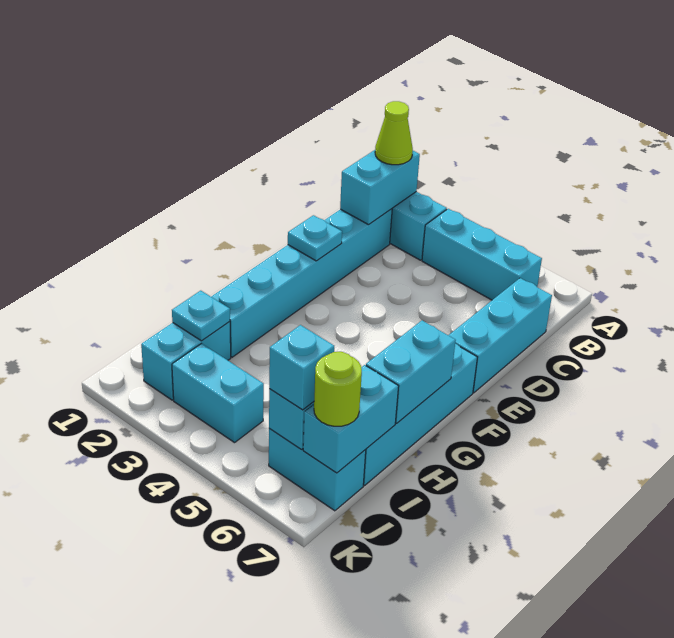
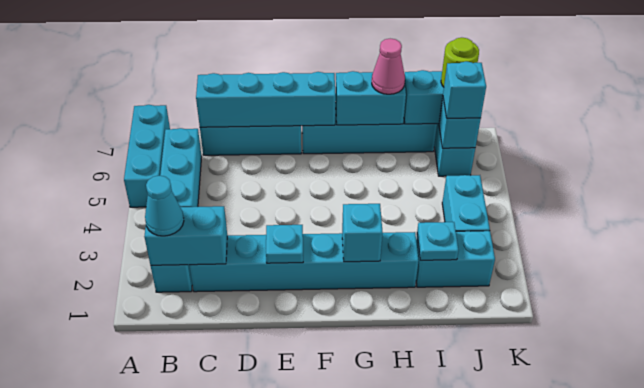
none -> cyan brick A5:A7 level 1
lime cone B2 level 3 -> cyan cone B2 level 3
none -> cyan brick C7:F7 level 2
none -> cyan brick G2 level 2
none -> pink cone H7 level 3

